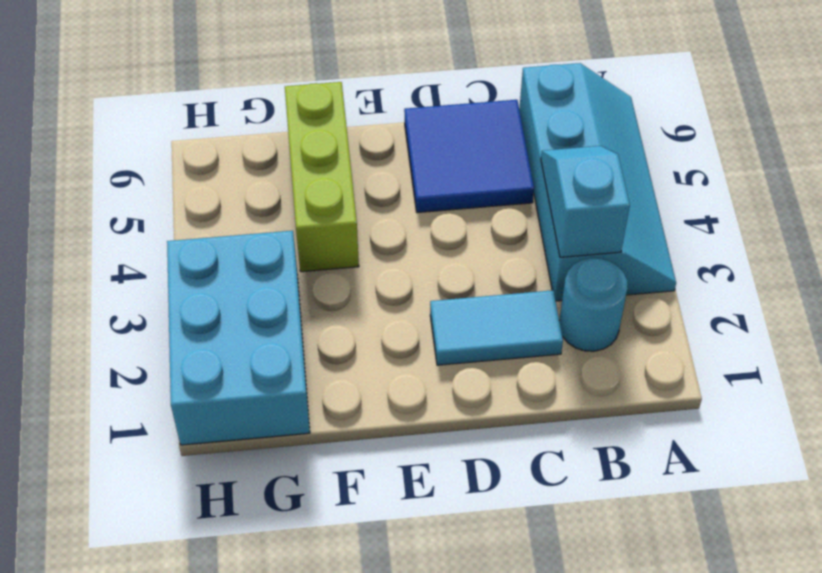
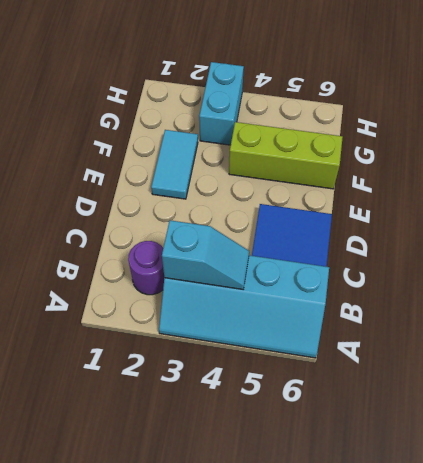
cyan round brick B2 level 1 -> purple round brick B2 level 1
cyan tile C2:D2 level 1 -> cyan tile E2:F2 level 1
cyan brick G1:H3 level 1 -> cyan brick G3:H3 level 1

